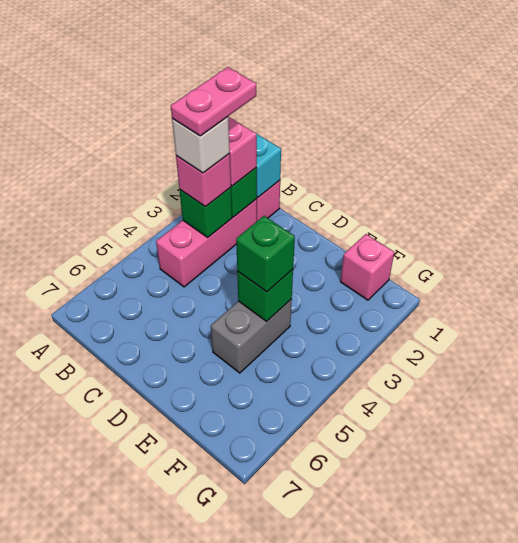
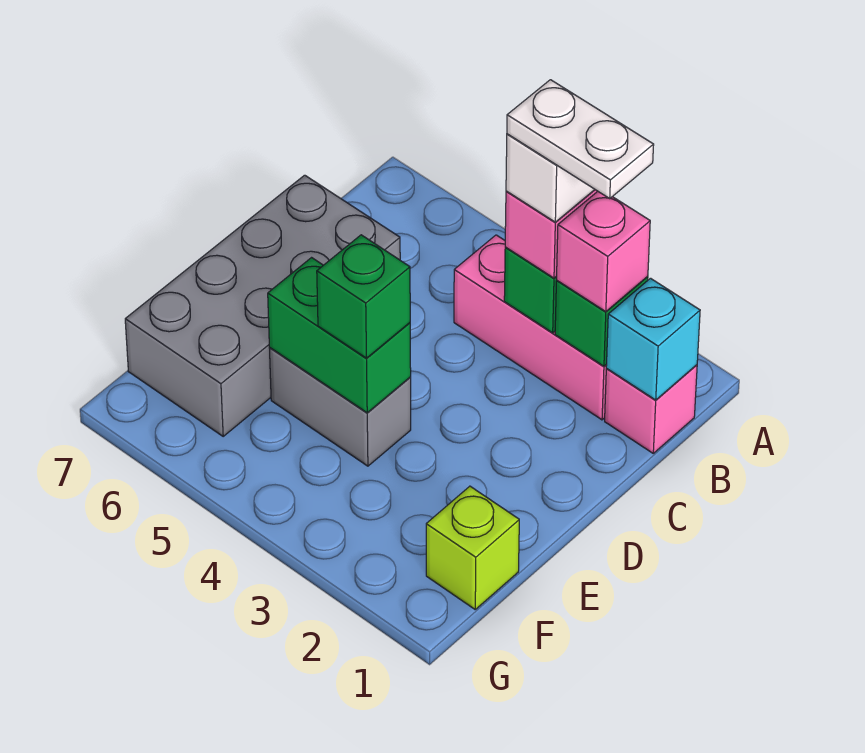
pink plate B2:B3 level 5 -> white plate B2:B3 level 5
none -> grey brick C6:F7 level 1
green brick E4 level 2 -> green brick E4:E5 level 2
pink brick F1 level 1 -> lime brick F1 level 1

